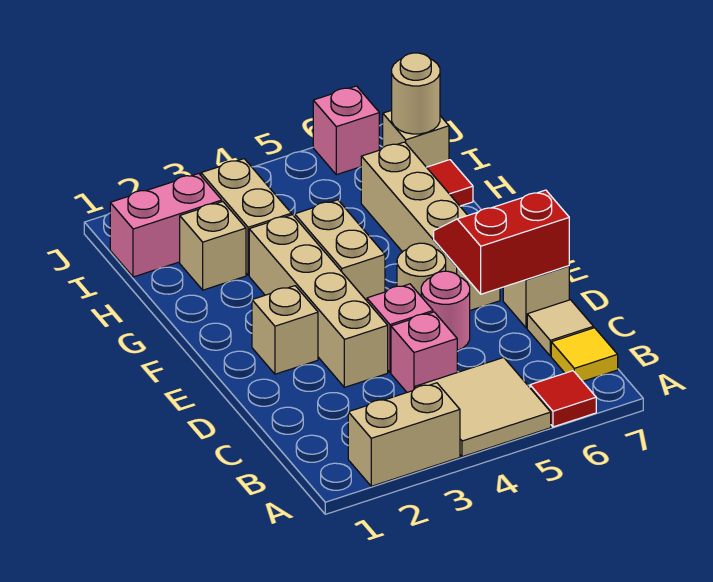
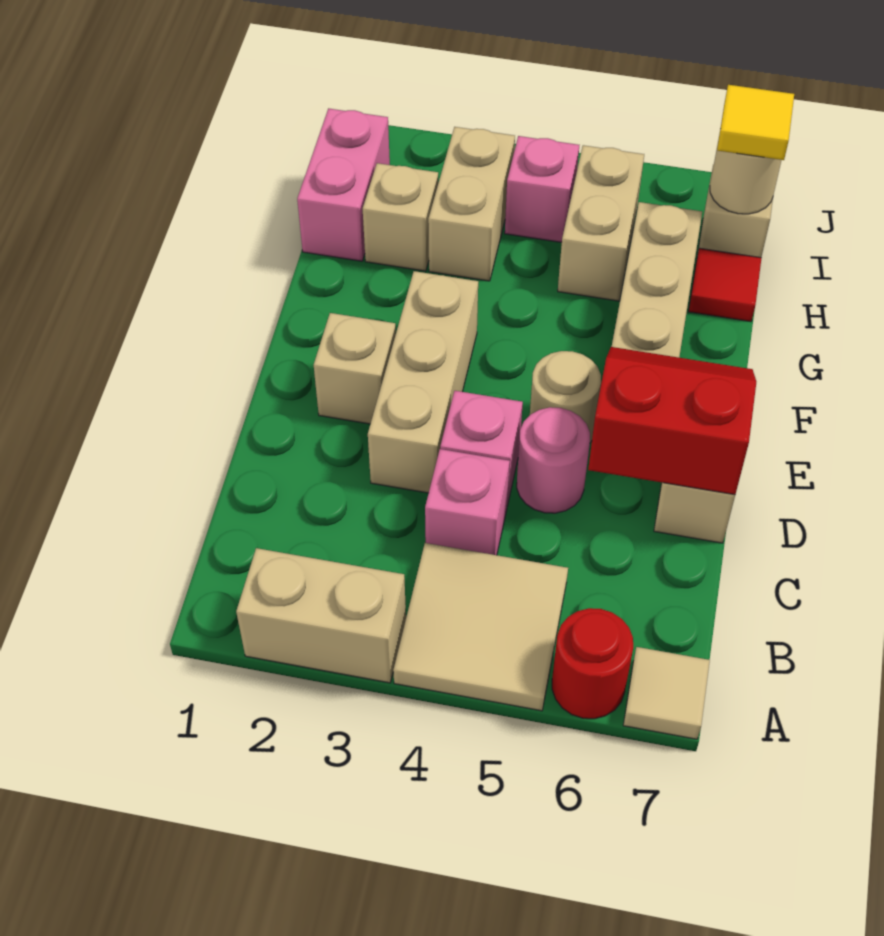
red tile A6 level 1 -> red round brick A6 level 1
yellow tile B7 level 1 -> yellow tile I7 level 3
tan tile C7 level 1 -> tan tile A7 level 1
tan brick D3:G3 level 1 -> tan brick D3:F3 level 1
tan brick F4:G4 level 1 -> tan brick H5:I5 level 1
pink brick I1:I2 level 1 -> pink brick H1:I1 level 1
pink brick J6 level 1 -> pink brick I4 level 1

